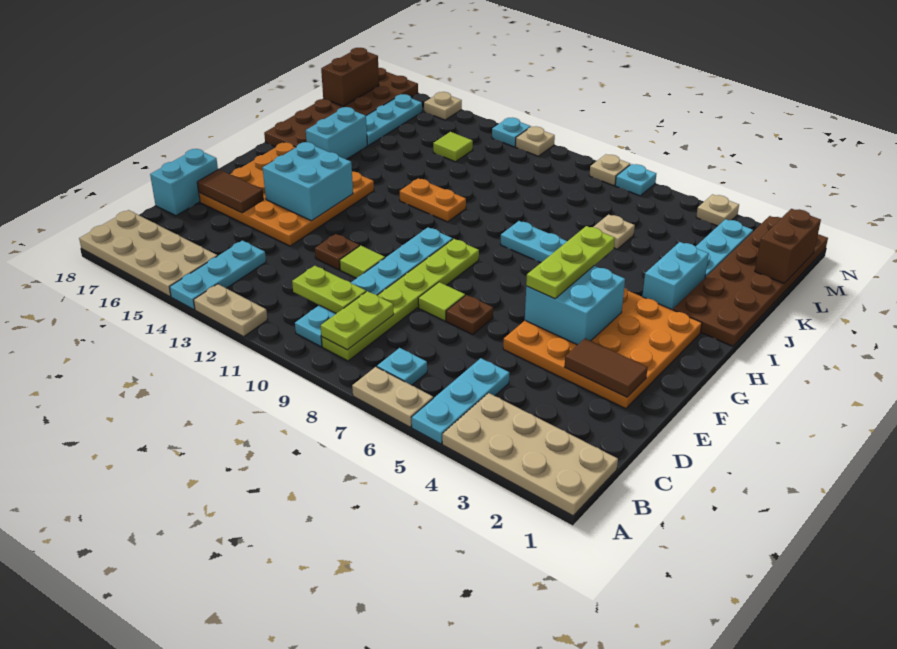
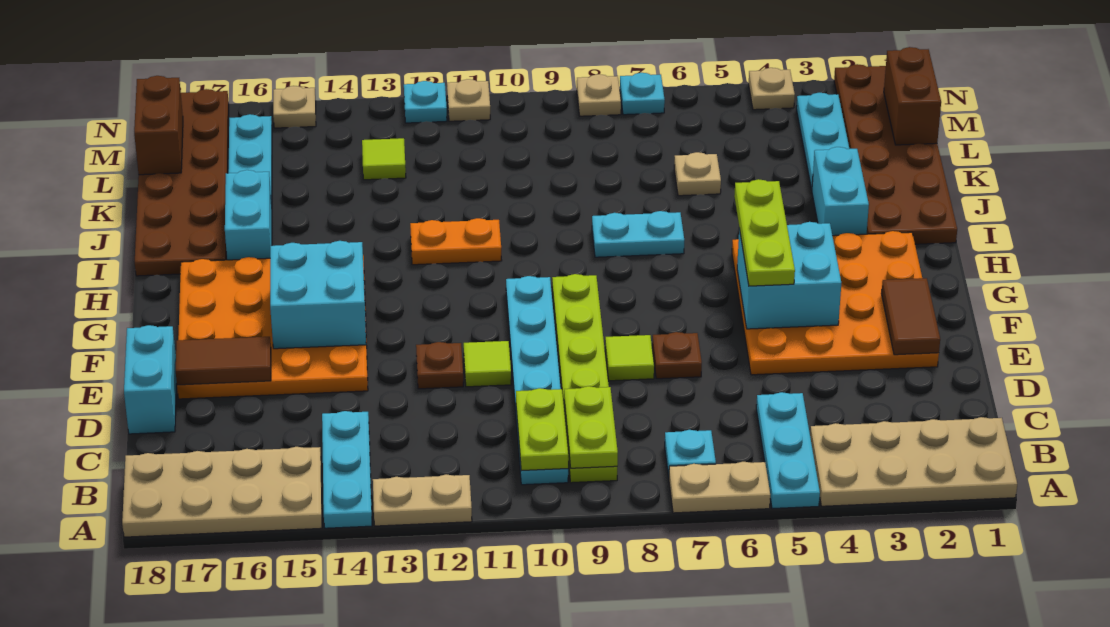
lime plate C10:C11 level 2 -> lime plate B10:C10 level 2
brown tile E2:E3 level 2 -> brown tile E2:F2 level 2

